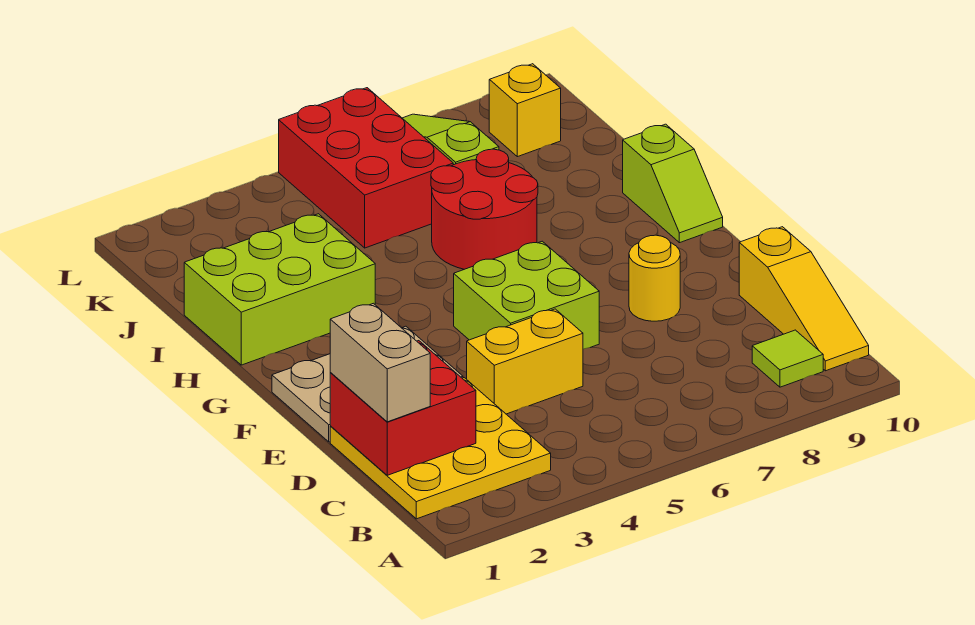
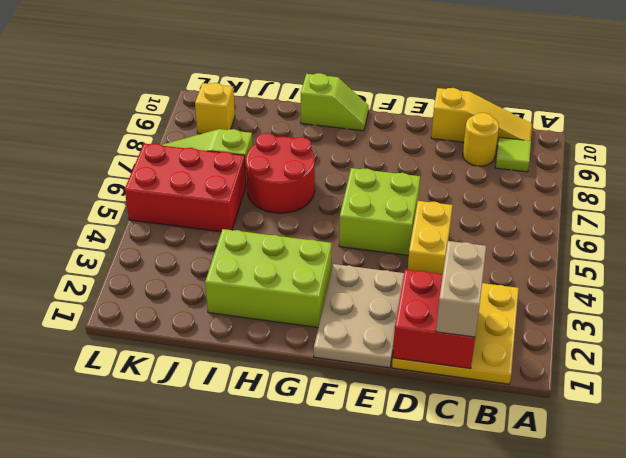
tan brick C1:D1 level 3 -> tan brick C1:C2 level 3
yellow round brick E8 level 1 -> yellow round brick C9 level 1
lime brick H1:I3 level 1 -> lime brick G2:I3 level 1

